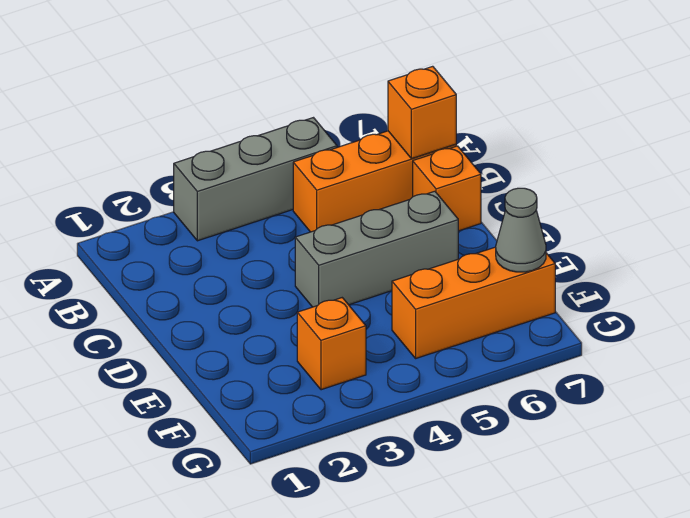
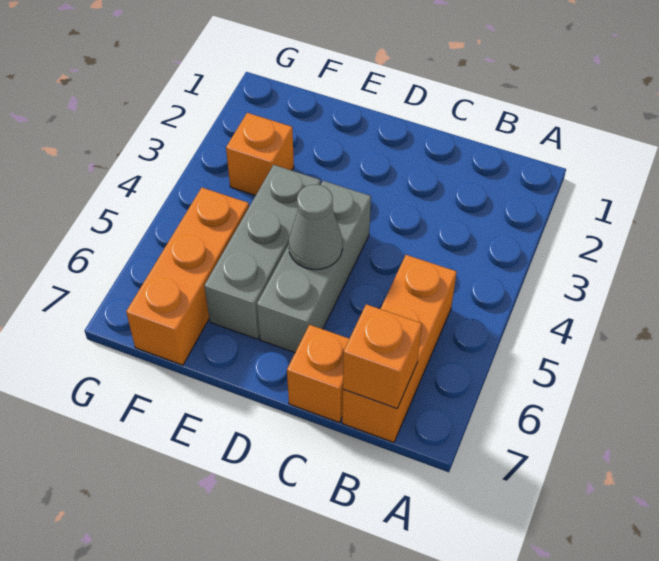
grey brick A3:A5 level 1 -> grey brick E4:E6 level 1
grey cone F7 level 2 -> grey cone D5 level 2

